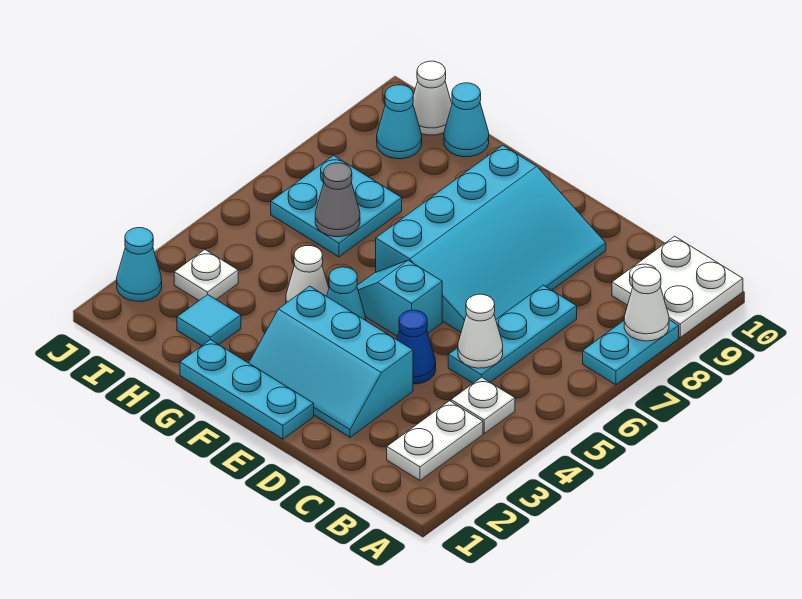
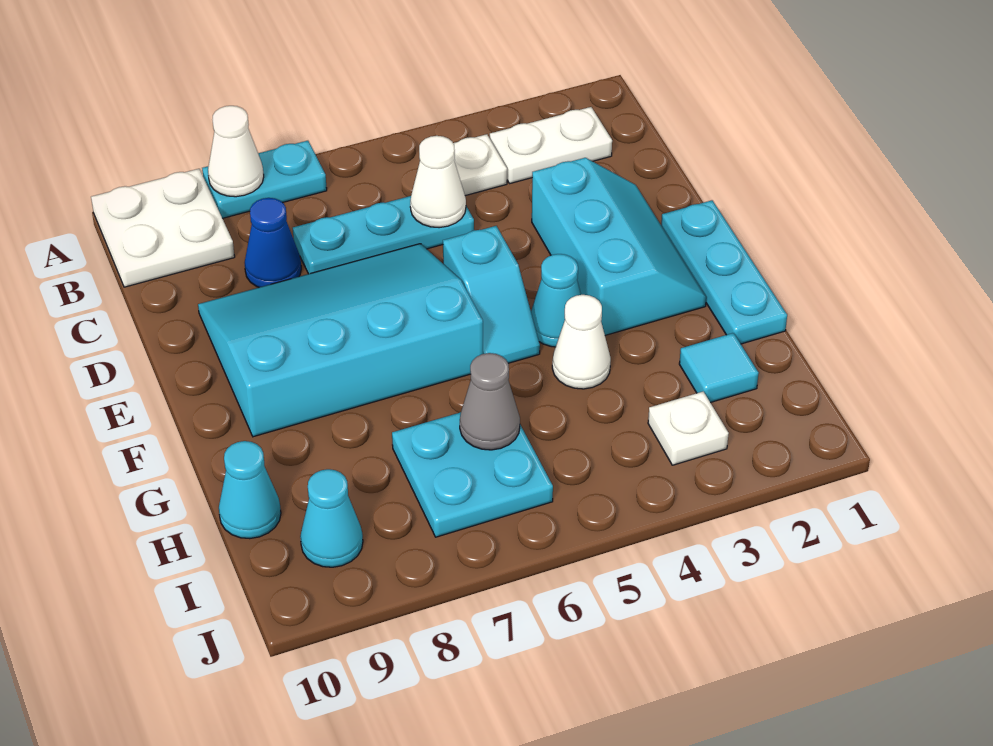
blue cone D4 level 1 -> blue cone C8 level 1
white cone I10 level 1 -> none
cyan cone J2 level 1 -> none

